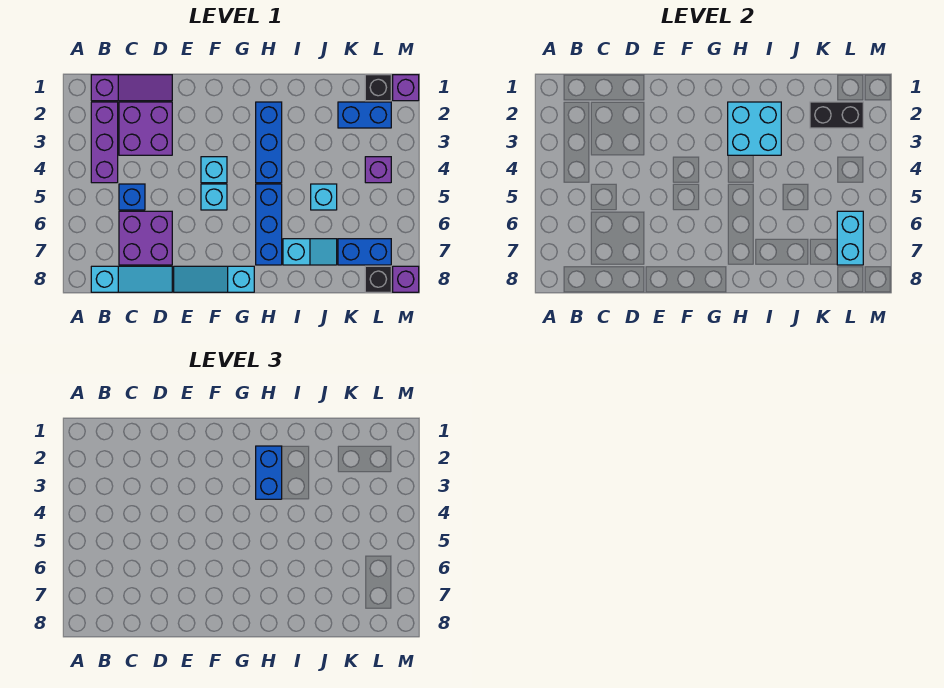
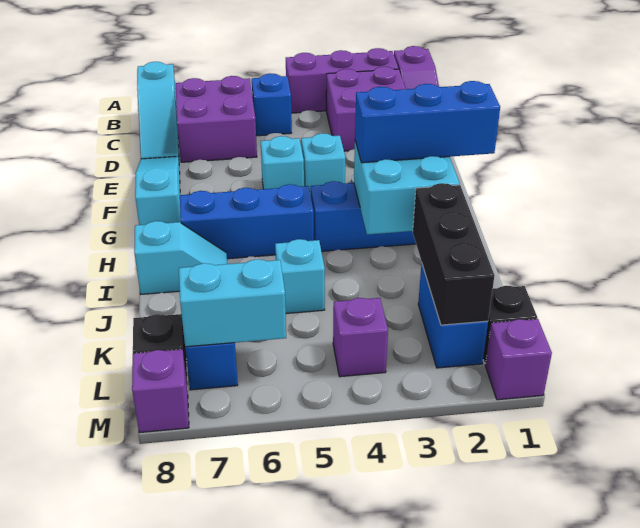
blue brick H2:H3 level 3 -> blue brick H1:H3 level 3
cyan slope I7:J7 level 1 top I -> cyan slope I7:I8 level 1 top 8
black brick K2:L2 level 2 -> black brick J2:L2 level 2

